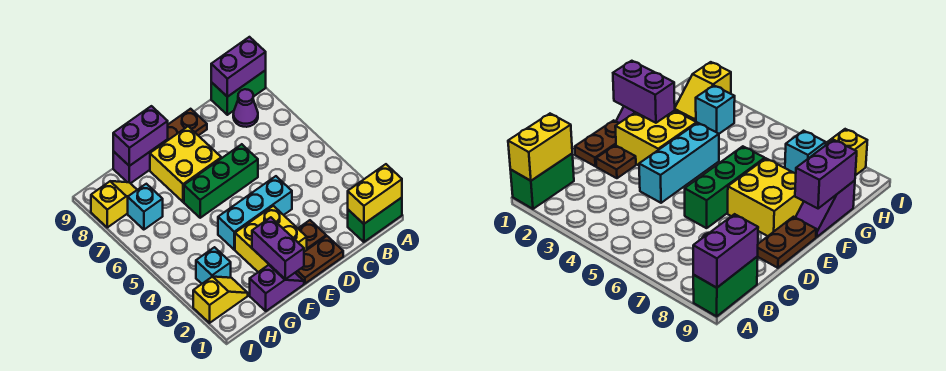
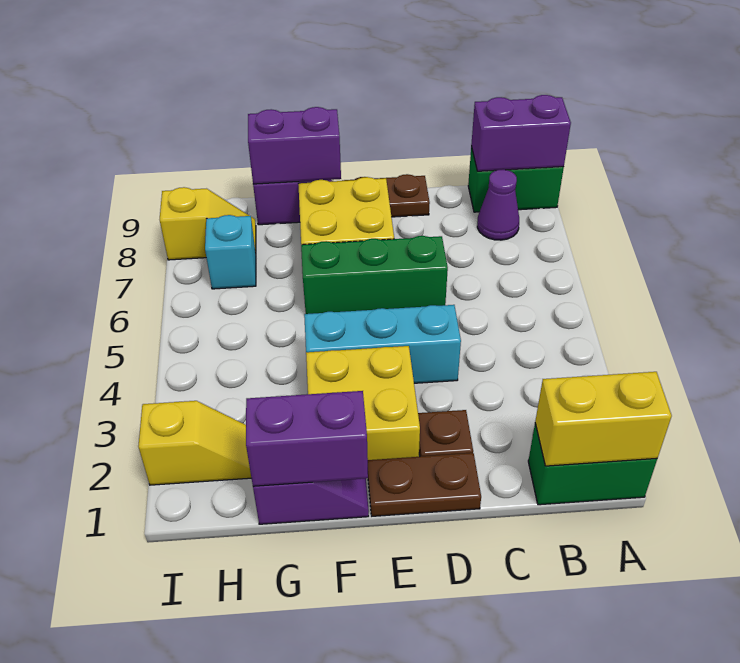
purple brick F1:F2 level 2 -> purple brick F1:G1 level 2
cyan brick H3 level 1 -> none

